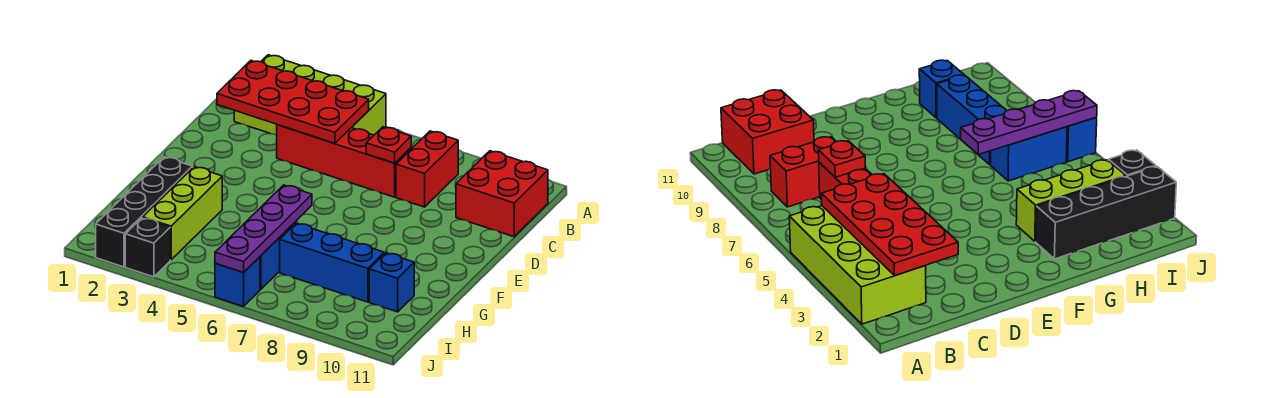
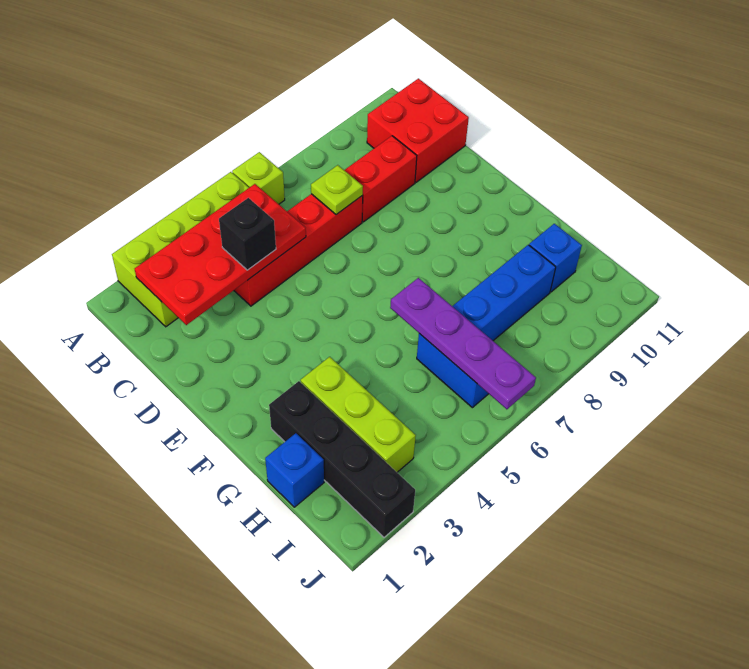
none -> lime brick A6 level 1
red brick B8:C8 level 1 -> red brick C8:C9 level 1
red plate C7 level 2 -> lime plate C7 level 2
black brick J3 level 1 -> black brick C4 level 3
blue brick J6 level 1 -> blue brick H1 level 1

